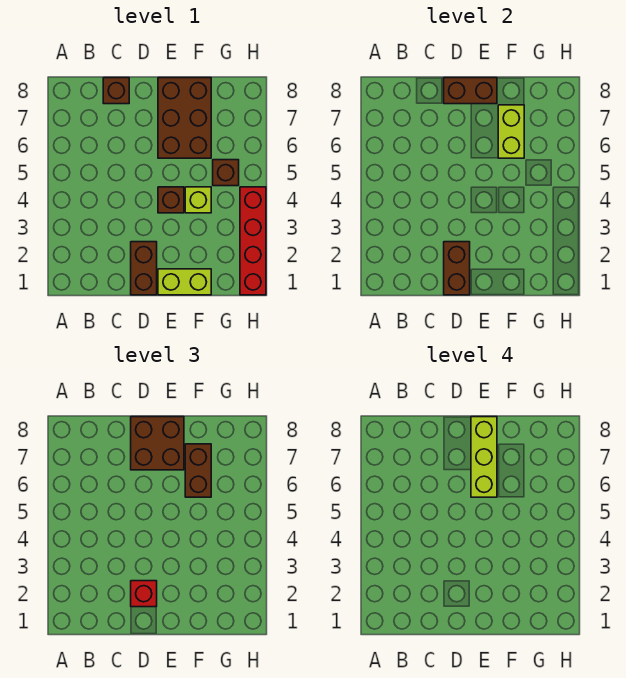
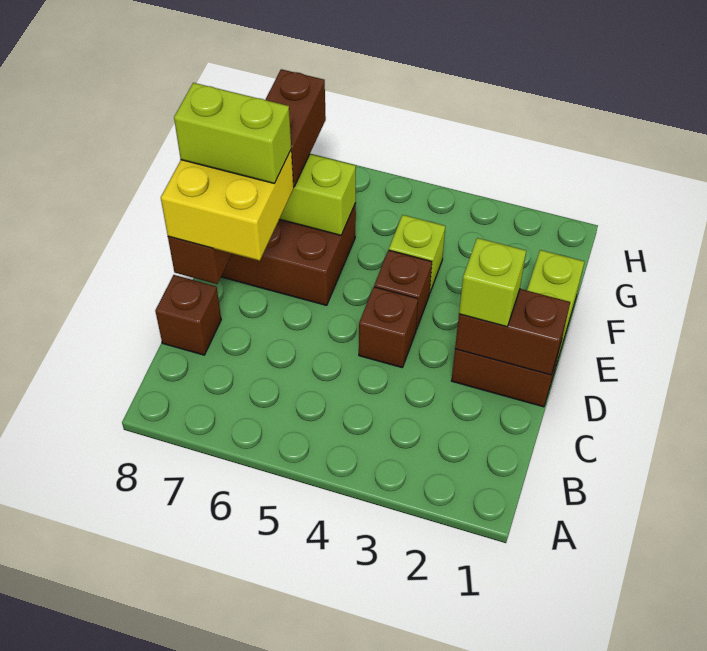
red brick D2 level 3 -> lime brick D2 level 3
brown brick D7:E8 level 3 -> yellow brick D7:E8 level 3
lime brick E6:E8 level 4 -> lime brick E7:E8 level 4
brown brick F6:F7 level 3 -> brown brick F7:G7 level 3
brown brick G5 level 1 -> brown brick D4 level 1
red brick H1:H4 level 1 -> none

